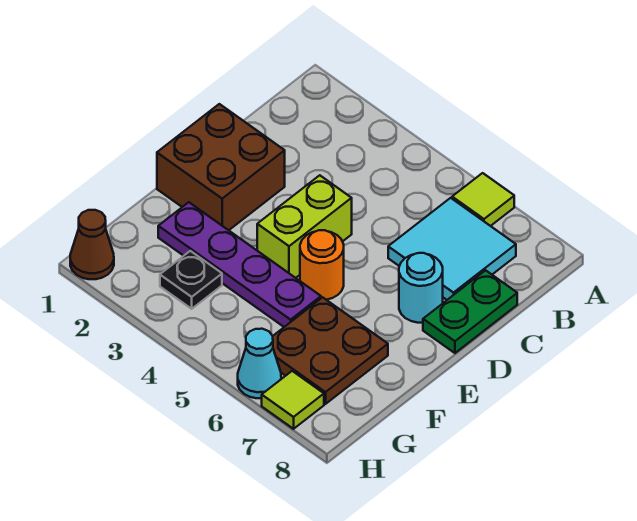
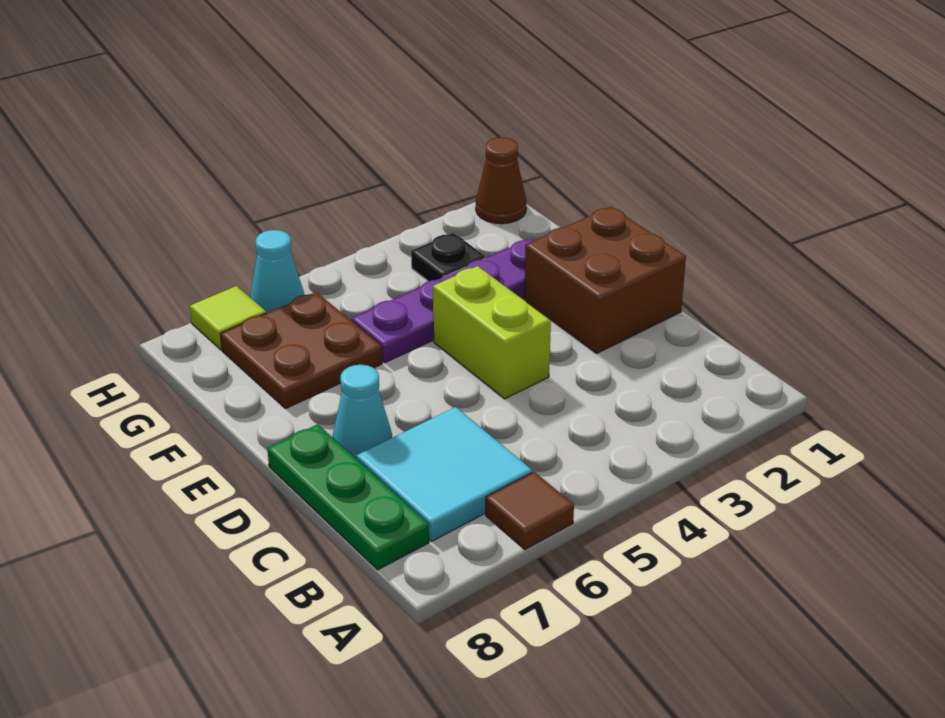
lime tile A6 level 1 -> brown tile A6 level 1
green plate C8:D8 level 1 -> green plate B8:D8 level 1
cyan round brick D7 level 1 -> cyan cone D7 level 1
orange round brick E5 level 1 -> none

